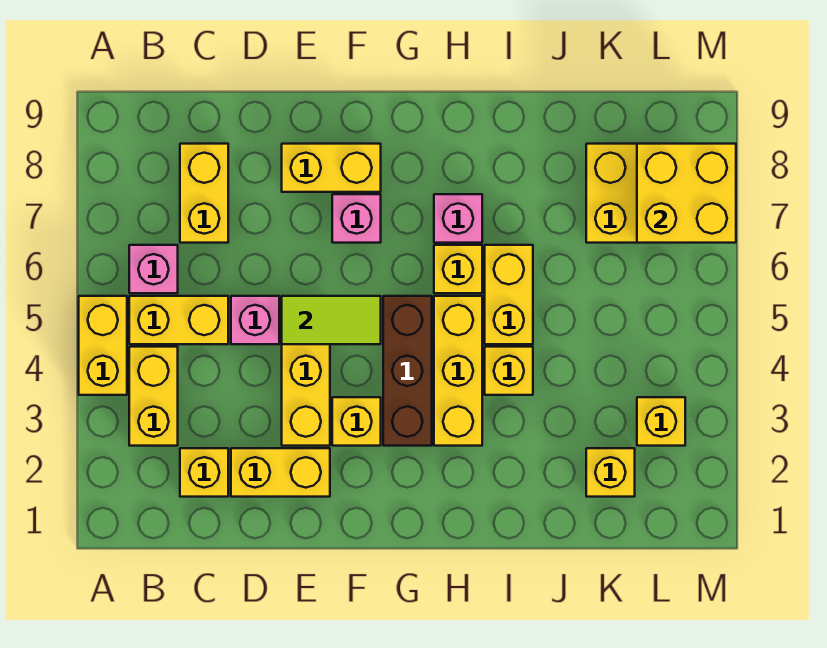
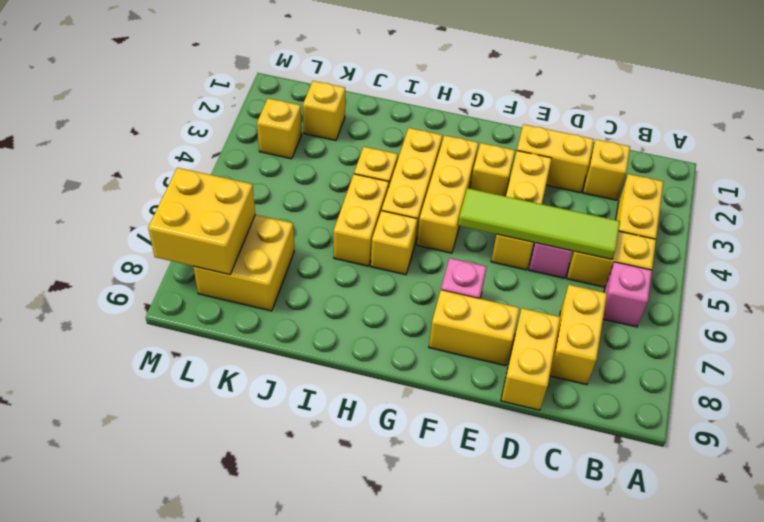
yellow brick A4:A5 level 1 -> yellow brick D8:D9 level 1
lime tile E5:F5 level 2 -> lime tile C5:F5 level 2
brown brick G3:G5 level 1 -> yellow brick G3:G5 level 1
pink brick H7 level 1 -> none

